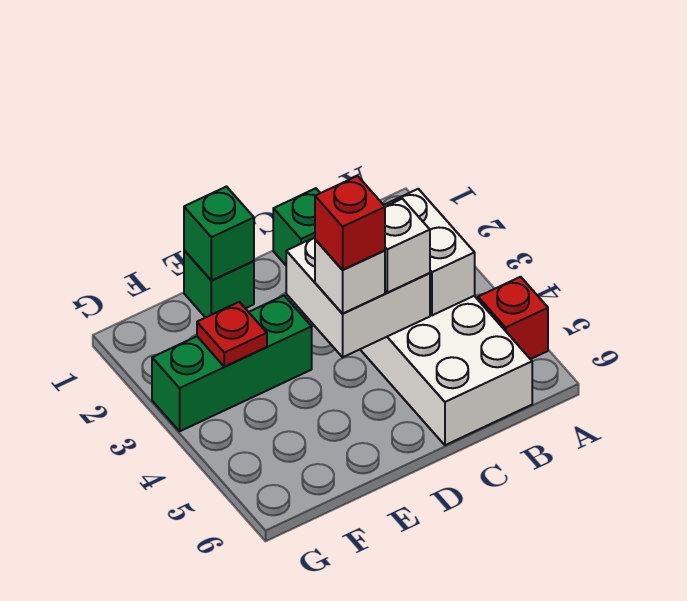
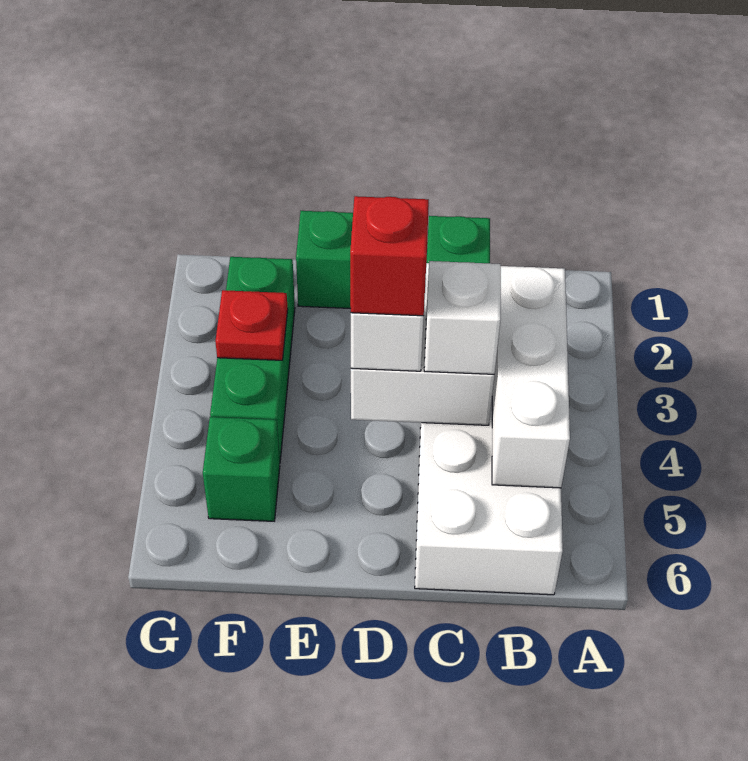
red brick A5 level 1 -> none
white brick B3:B4 level 2 -> white brick B3:B5 level 2
green brick E1 level 2 -> green brick F5 level 1
green brick E3:G3 level 1 -> green brick F2:F4 level 1

